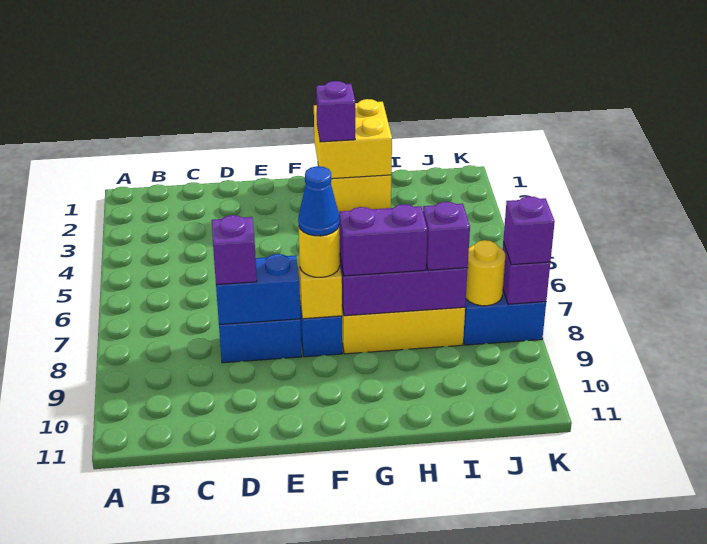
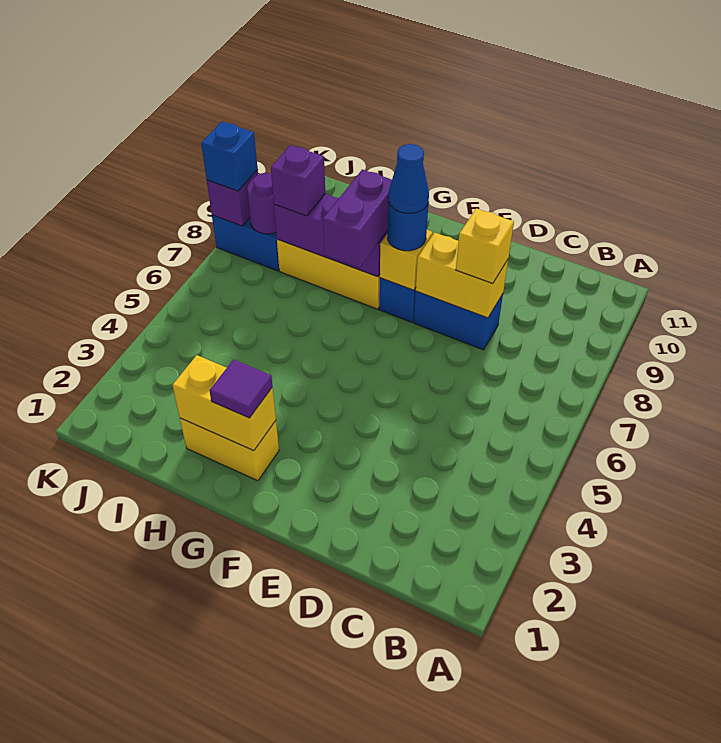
blue brick D8:E8 level 2 -> yellow brick D8:E8 level 2
purple brick D8 level 3 -> yellow brick D8 level 3
yellow round brick F8 level 3 -> blue round brick F8 level 3
yellow brick G1:H2 level 2 -> yellow brick G2:H2 level 2
purple brick G2 level 3 -> purple tile G2 level 3
purple brick G8:H8 level 3 -> purple brick G7:G8 level 3
yellow round brick J8 level 2 -> purple round brick J8 level 2
purple brick K8 level 3 -> blue brick K8 level 3

